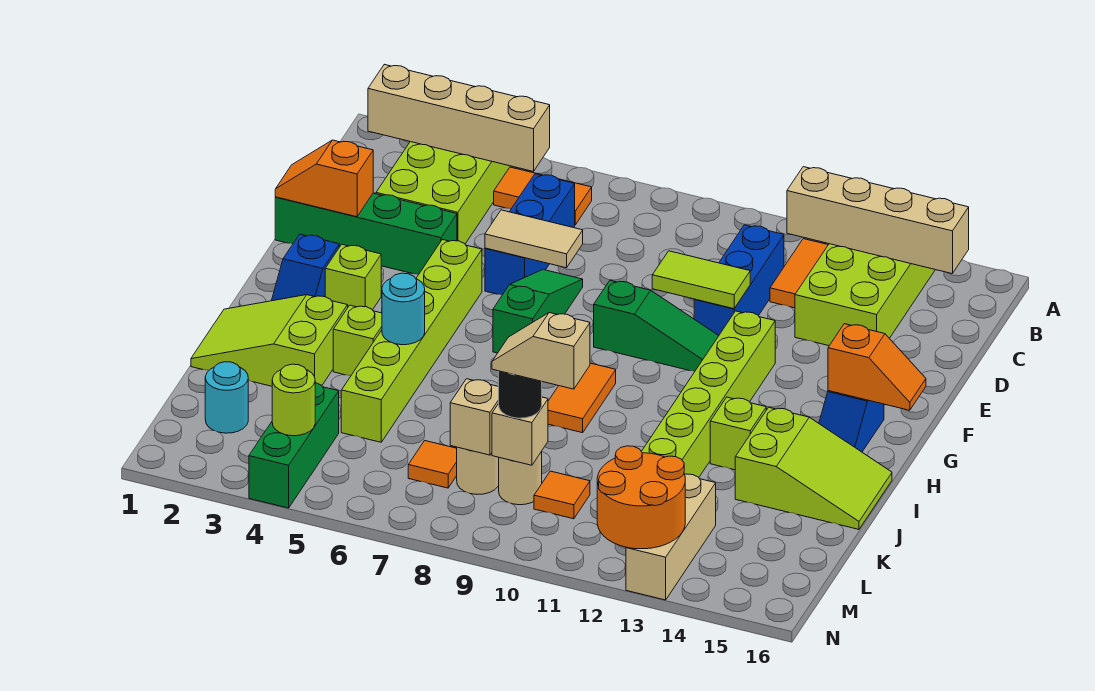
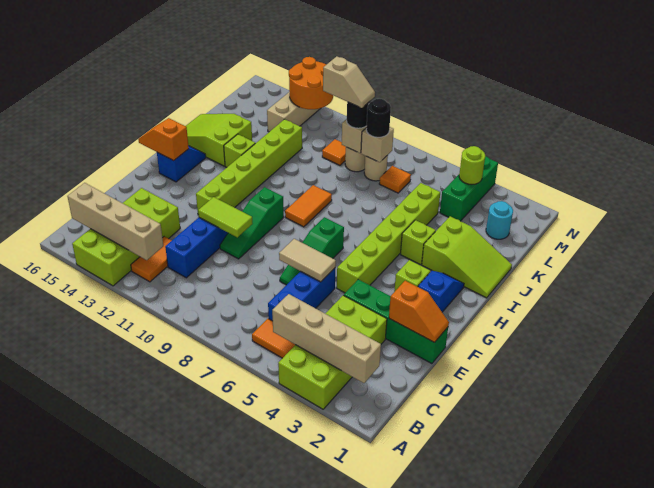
green slope F9:F11 level 1 top 9 -> green slope E10:G10 level 1 top G
cyan round brick I5 level 2 -> none
none -> black round brick L8 level 3

